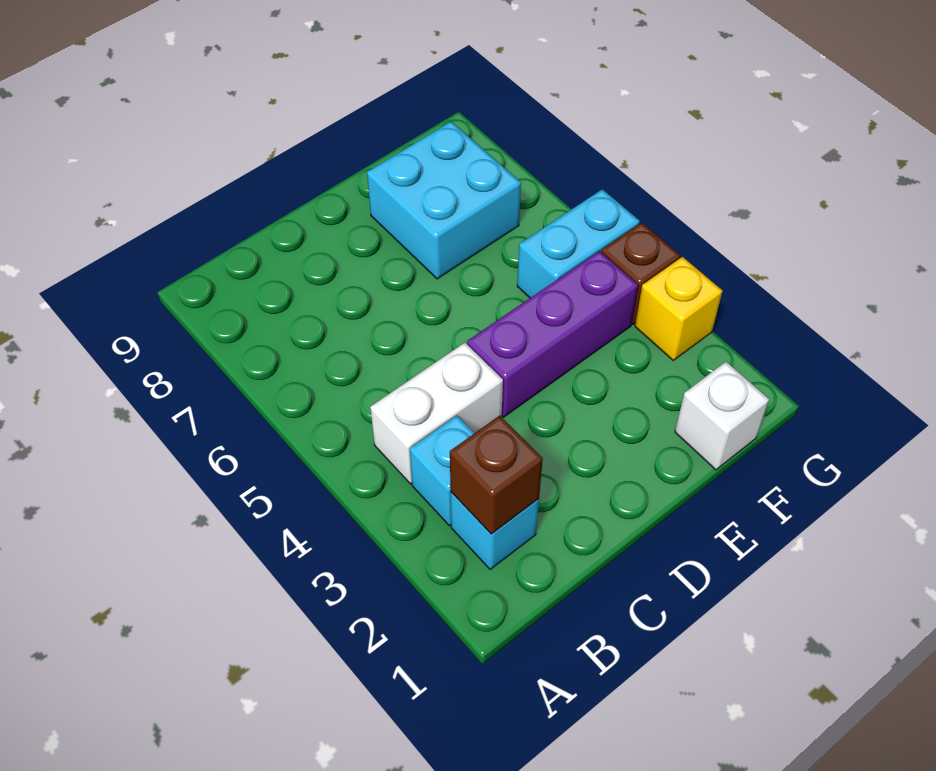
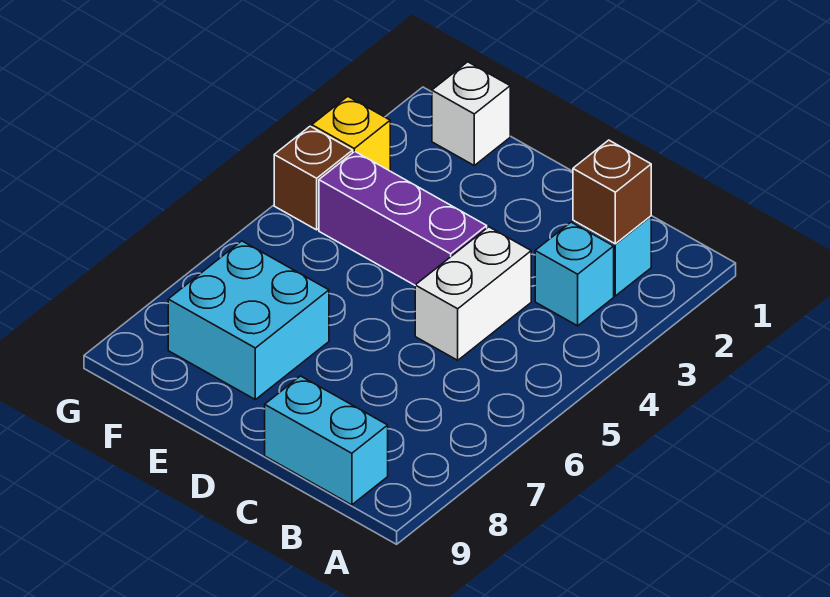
white brick B4:C4 level 1 -> white brick C4:C5 level 1
cyan brick F5:G5 level 1 -> cyan brick B9:C9 level 1

